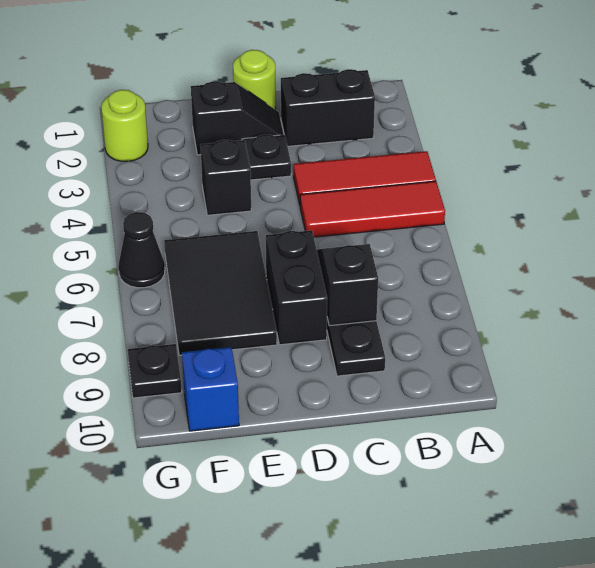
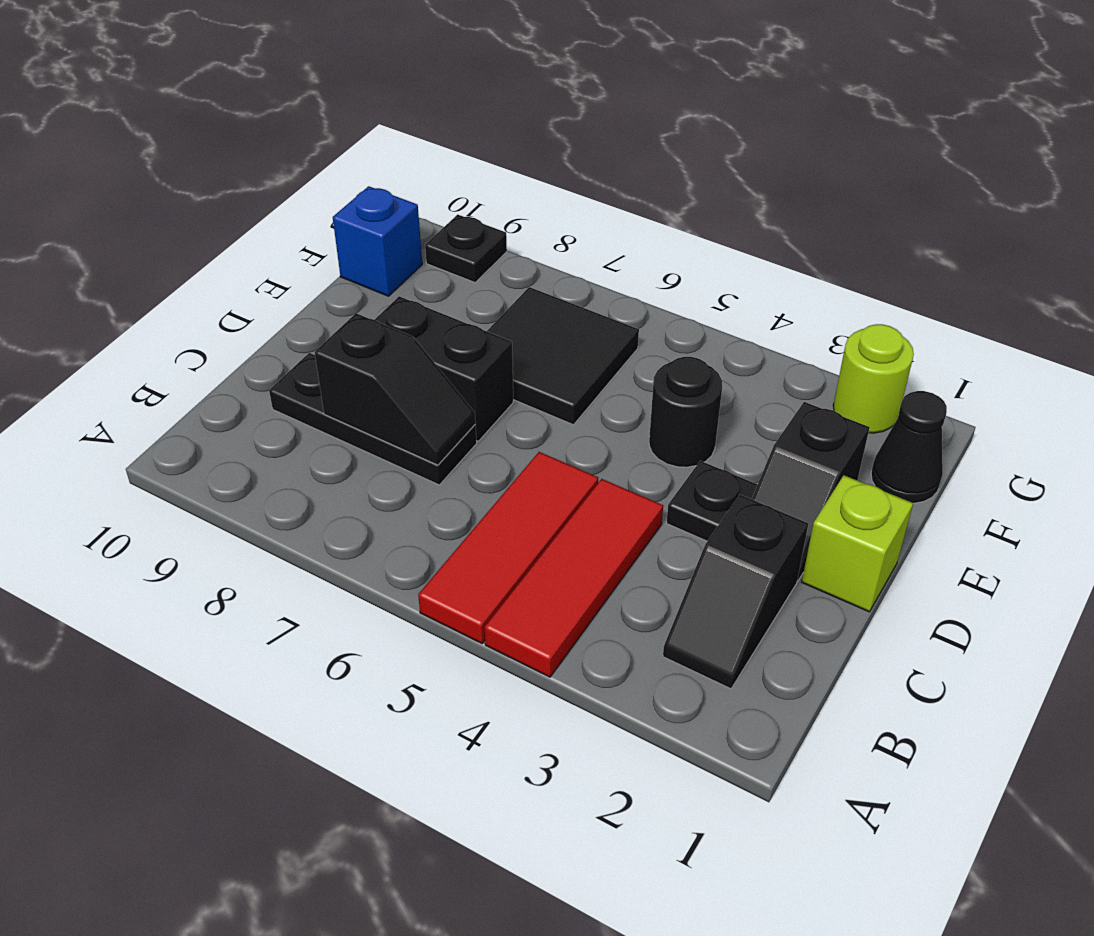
black brick B2:C2 level 1 -> black slope B2:C2 level 1 top C
lime round brick D1 level 1 -> lime brick D1 level 1
black brick E4 level 1 -> black round brick E4 level 1
black tile E6:F8 level 1 -> black tile E6:F7 level 1
black cone G6 level 1 -> black cone F1 level 1

